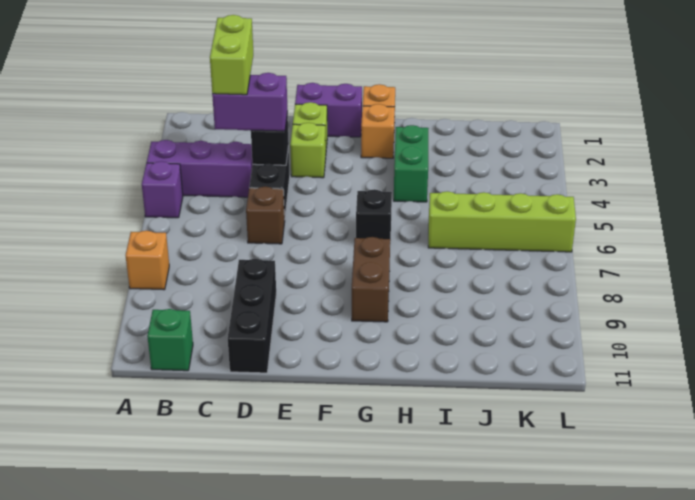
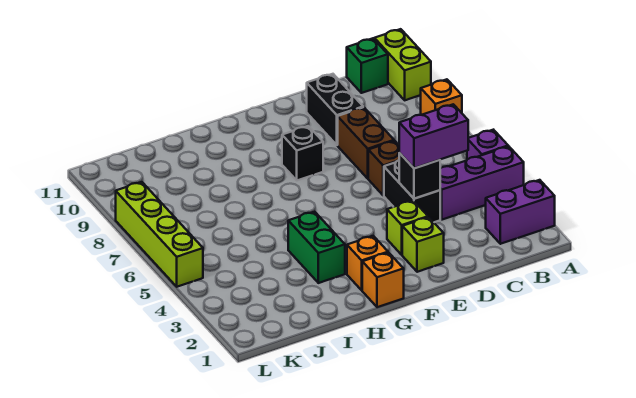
lime brick C3:C4 level 4 -> lime brick A10:A11 level 1
black brick D9:D11 level 1 -> black brick D9:D10 level 1
purple brick E1:F1 level 1 -> purple brick A2:B2 level 1
black brick G6 level 1 -> black brick F8 level 1
brown brick G8:G9 level 1 -> brown brick D7:D8 level 1
lime brick I6:L6 level 1 -> lime brick L5:L8 level 1

